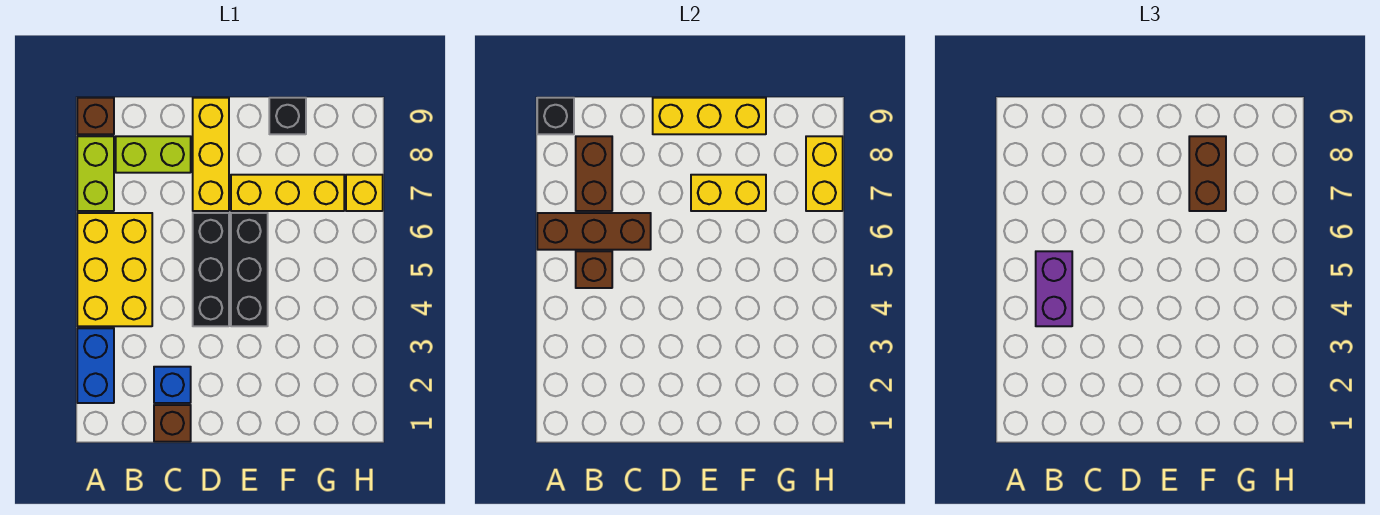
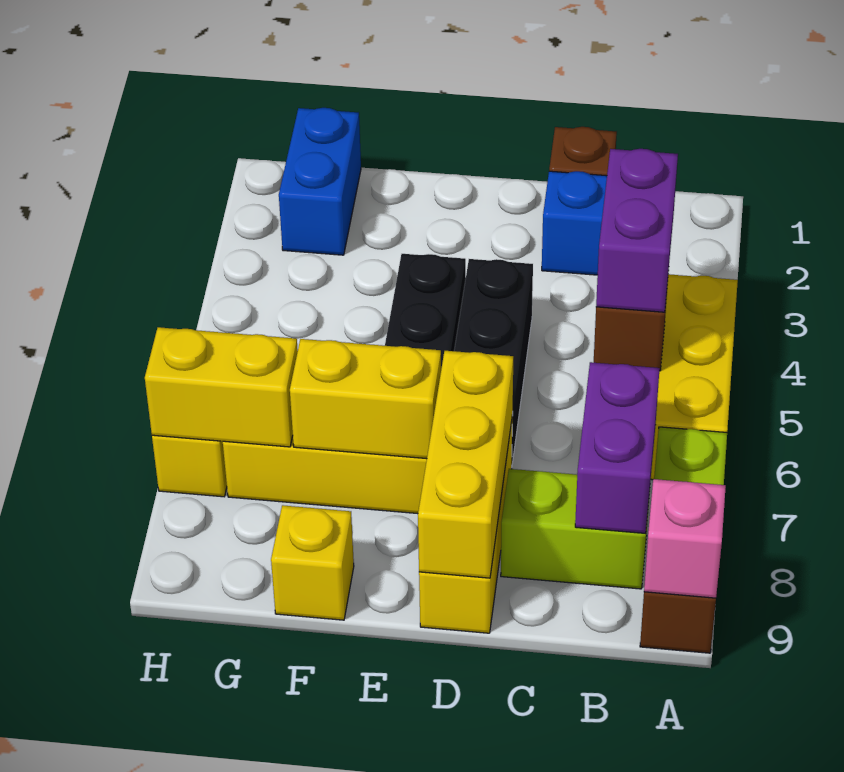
blue brick A2:A3 level 1 -> blue brick G1:G2 level 1
brown brick A6:C6 level 2 -> none
black brick A9 level 2 -> pink brick A9 level 2
brown brick B7:B8 level 2 -> purple brick B7:B8 level 2
yellow brick D9:F9 level 2 -> yellow brick D7:D9 level 2
brown brick F7:F8 level 3 -> none
black brick F9 level 1 -> yellow brick F9 level 1
yellow brick H7:H8 level 2 -> yellow brick G7:H7 level 2

